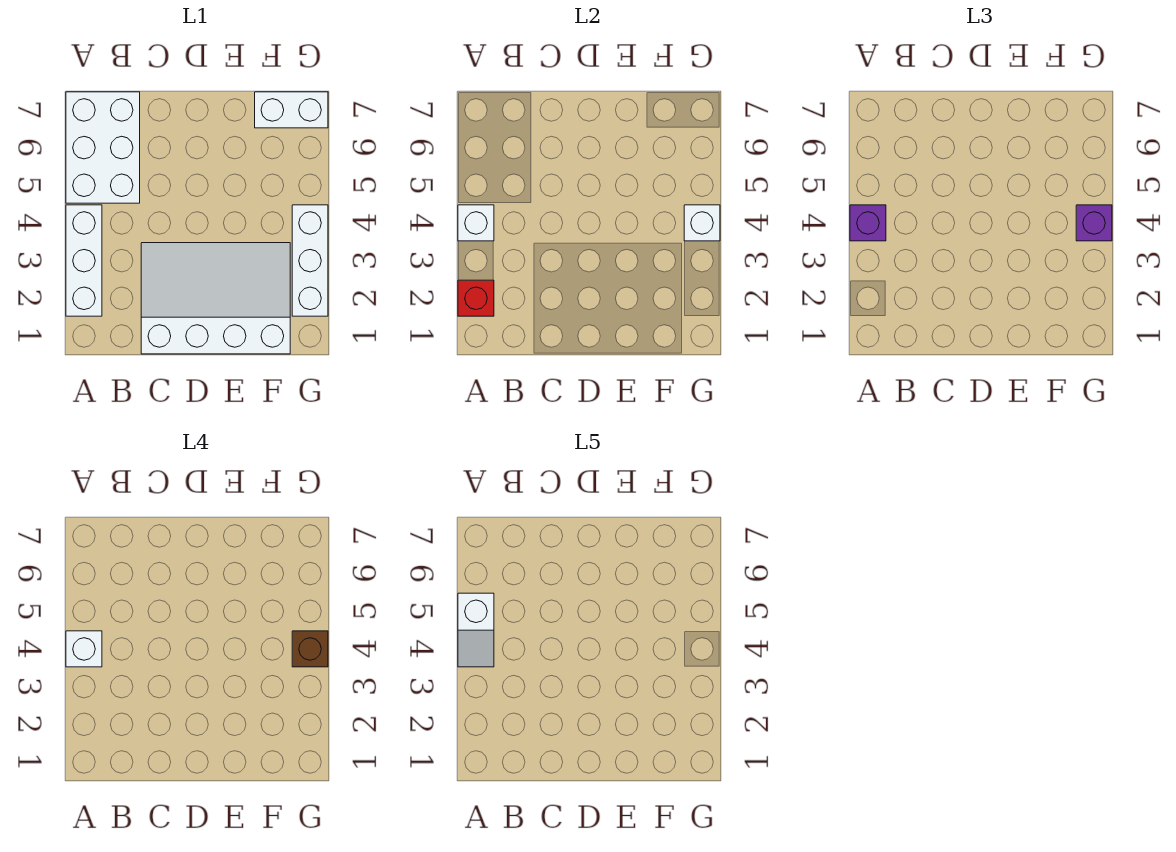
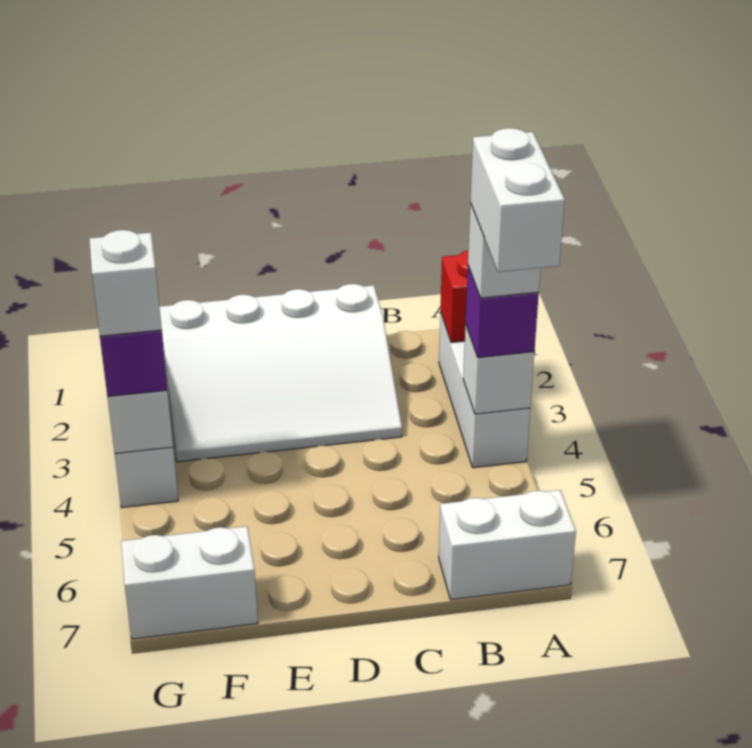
white slope A4:A5 level 5 top 5 -> white brick A4:A5 level 5
white brick A5:B7 level 1 -> white brick A7:B7 level 1
brown brick G4 level 4 -> white brick G4 level 4

